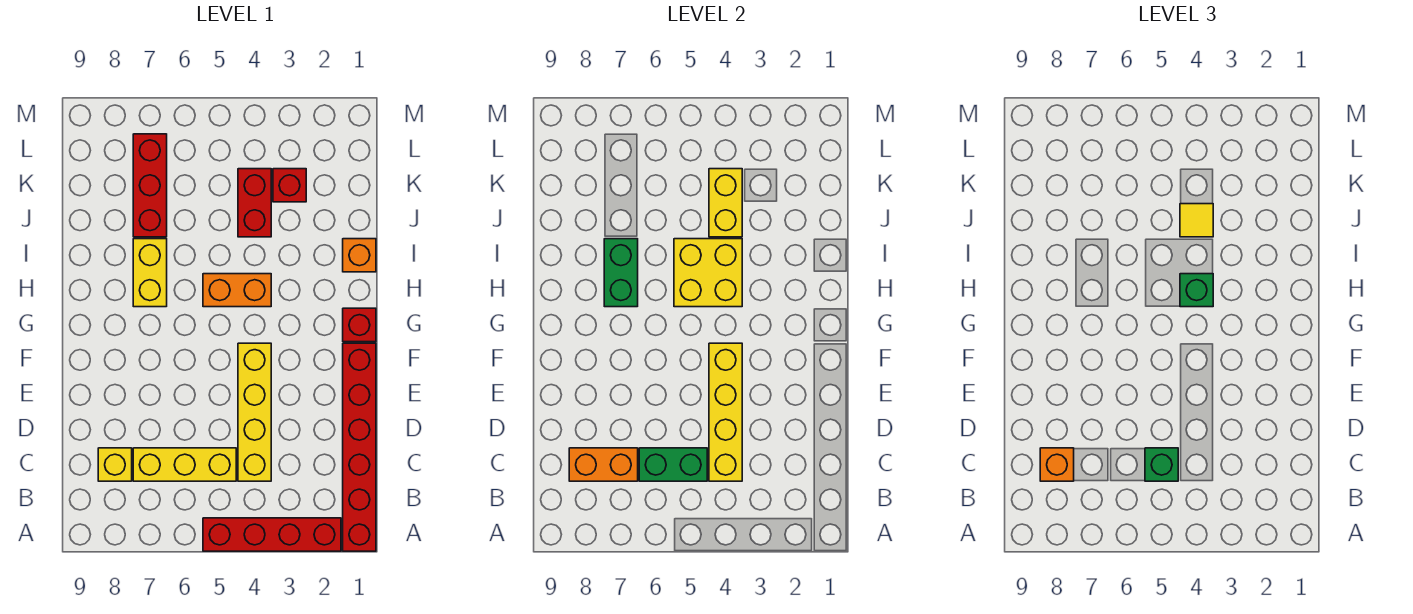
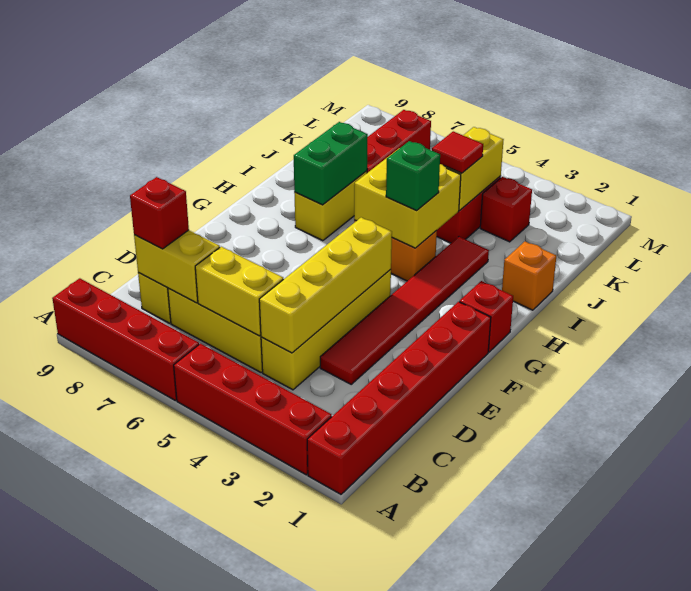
none -> red brick A6:A9 level 1
green brick C5:C6 level 2 -> yellow brick C5:C6 level 2
green brick C5 level 3 -> none
orange brick C7:C8 level 2 -> yellow brick C7:C8 level 2
orange brick C8 level 3 -> red brick C8 level 3
none -> red tile D3:I3 level 1
yellow tile J4 level 3 -> red tile J4 level 3

